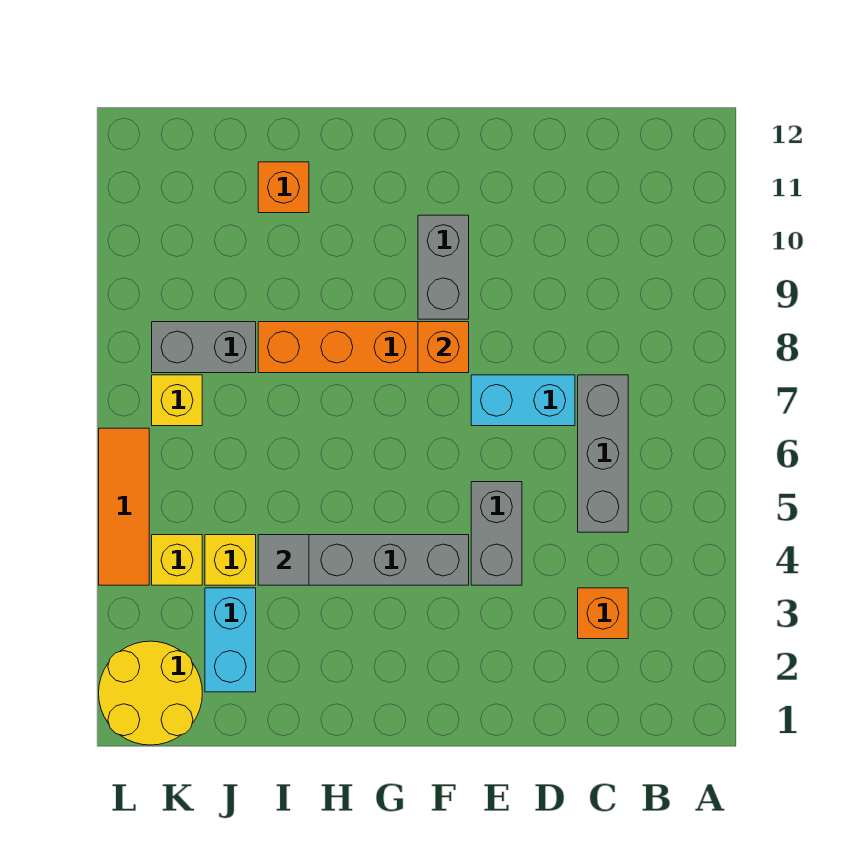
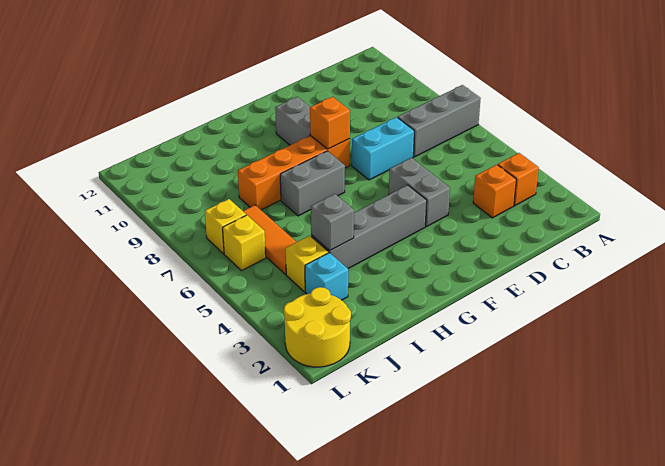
grey brick C5:C7 level 1 -> grey brick A7:C7 level 1
grey tile I4 level 2 -> grey brick I4 level 2
orange brick I11 level 1 -> orange brick B3 level 1
cyan brick J2:J3 level 1 -> cyan brick J3 level 1
grey brick J8:K8 level 1 -> grey brick G7:H7 level 1
yellow brick K4 level 1 -> yellow brick K6 level 1
orange tile L4:L6 level 1 -> orange tile J5:J7 level 1

